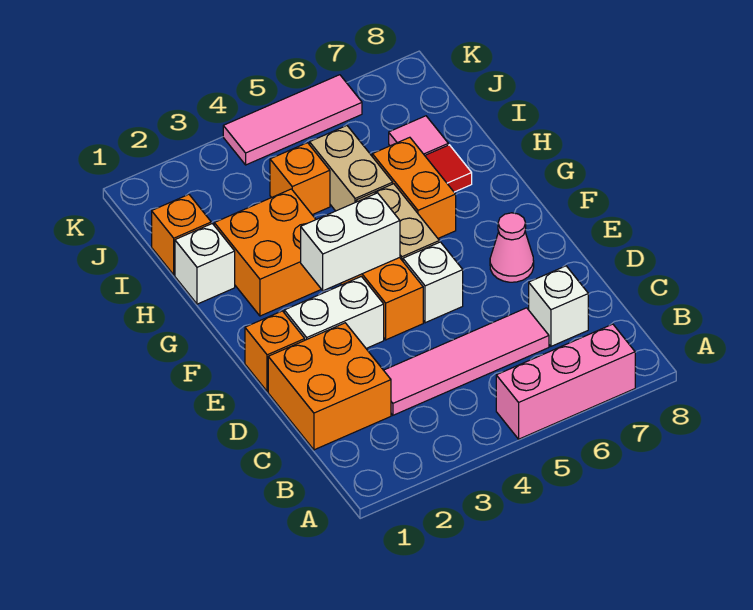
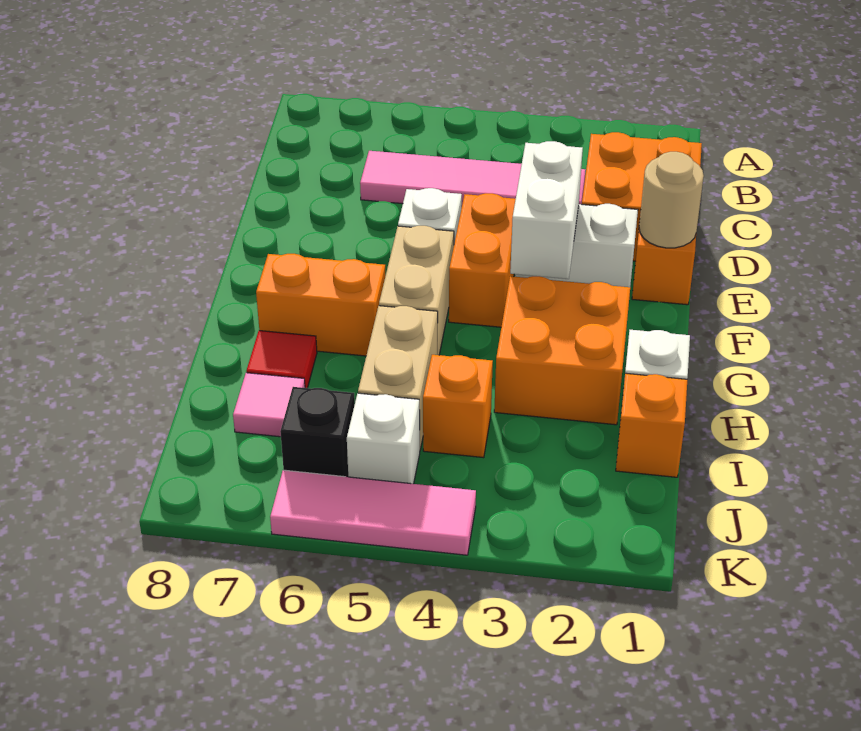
pink brick A5:A7 level 1 -> none
white brick C7 level 1 -> white brick J5 level 1
none -> tan round brick E1 level 2
pink cone E7 level 1 -> none
white brick F3:F4 level 2 -> white brick E3:F3 level 2
orange brick G6:H6 level 1 -> orange brick G6:G7 level 1
none -> black brick J6 level 1

